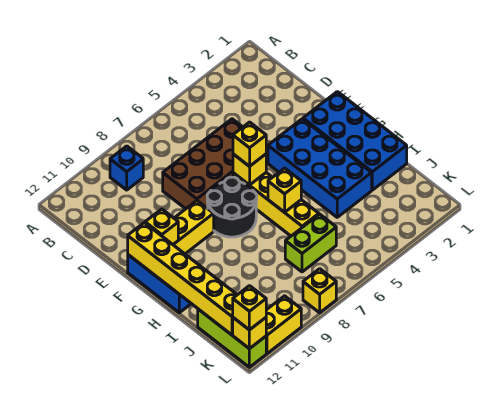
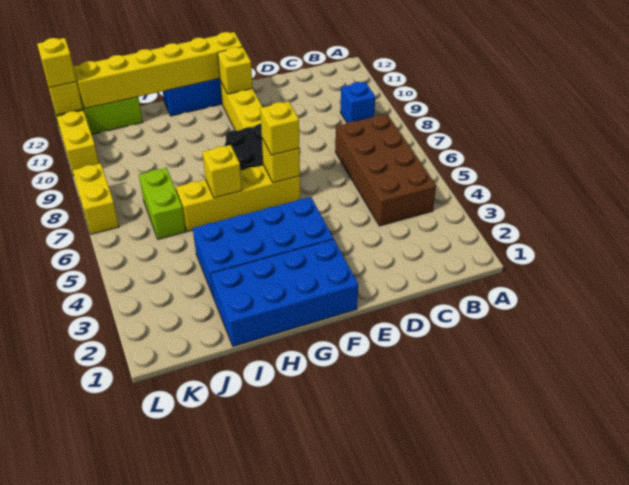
brown brick D5:E8 level 1 -> brown brick B4:C7 level 1
yellow brick L8 level 1 -> yellow brick L7:L8 level 1

